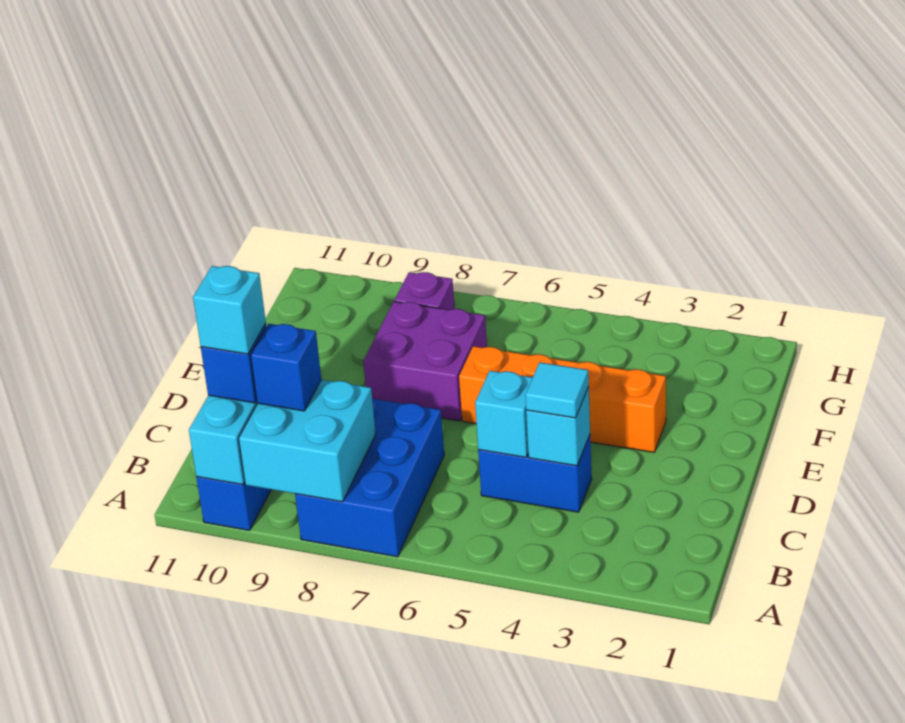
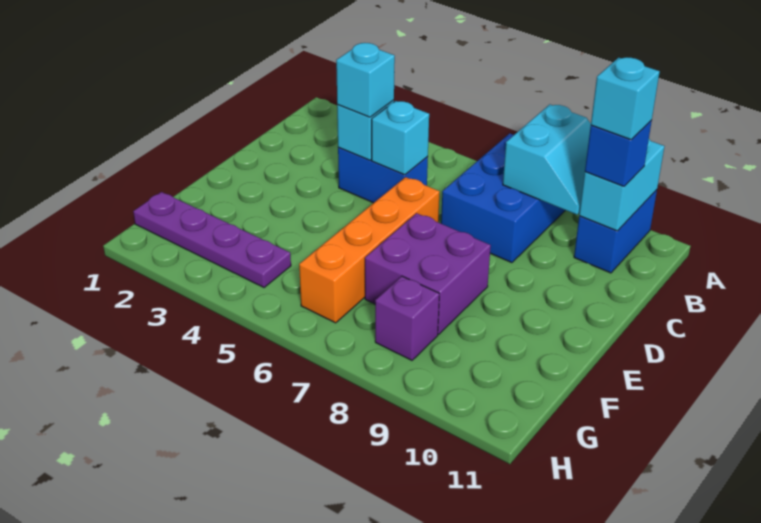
cyan brick A8:B9 level 2 -> cyan slope A8:B9 level 2 top 8
blue brick B9 level 3 -> none
cyan tile C4 level 3 -> cyan brick C4 level 3
orange brick E3:E6 level 1 -> orange brick D6:G6 level 1
none -> purple plate G1:G4 level 1

